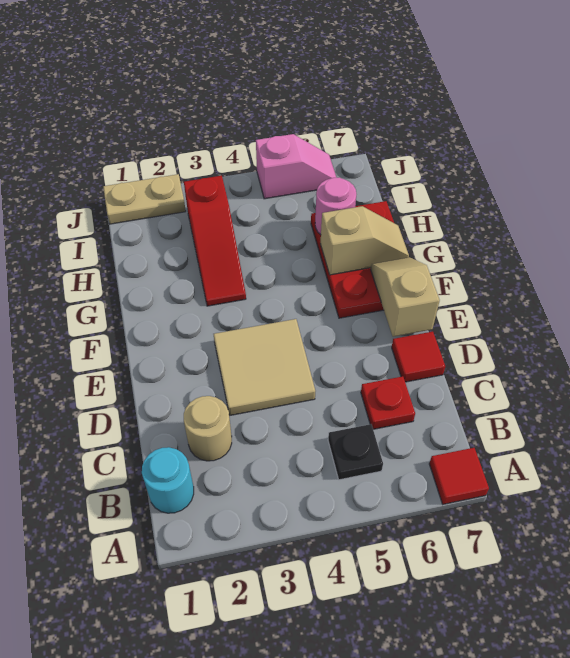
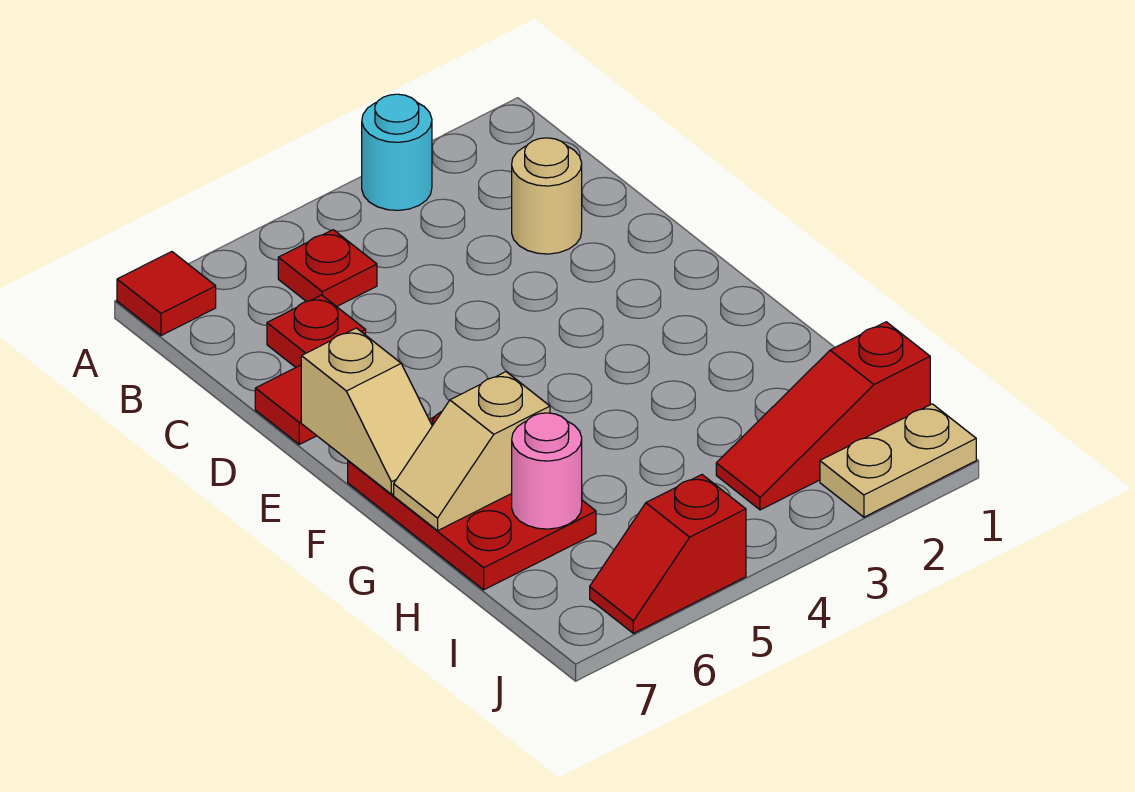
cyan round brick B1 level 1 -> cyan round brick A3 level 1
black plate B5 level 1 -> red plate B5 level 1
tan tile D3:E4 level 1 -> none
red slope G3:I3 level 1 top I -> red slope I1:I3 level 1 top 1
pink slope J5:J6 level 1 top 5 -> red slope J5:J6 level 1 top 5

